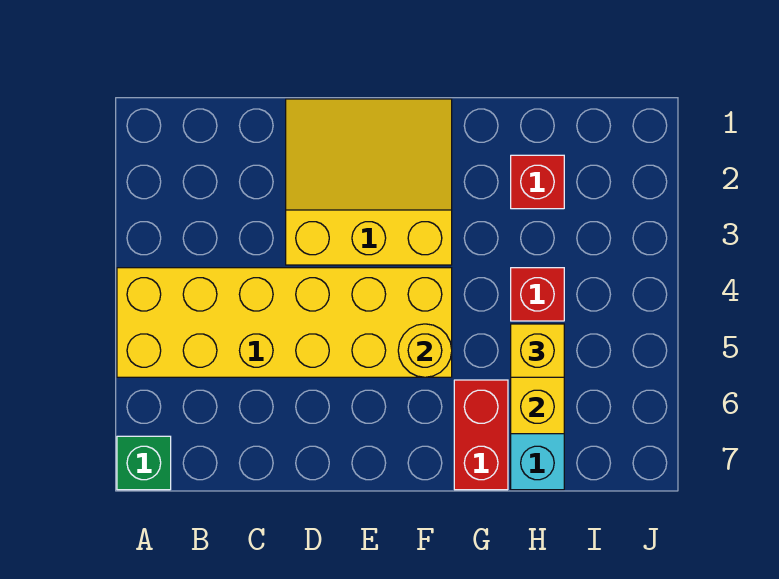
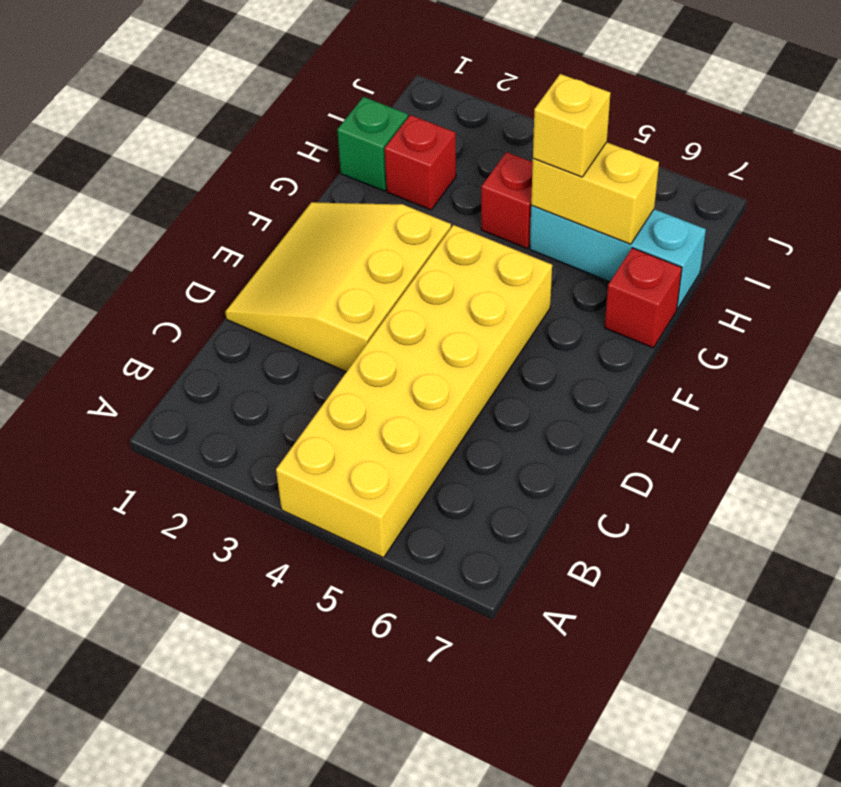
green brick A7 level 1 -> green brick H1 level 1
yellow round brick F5 level 2 -> none
red brick G6:G7 level 1 -> red brick G7 level 1

